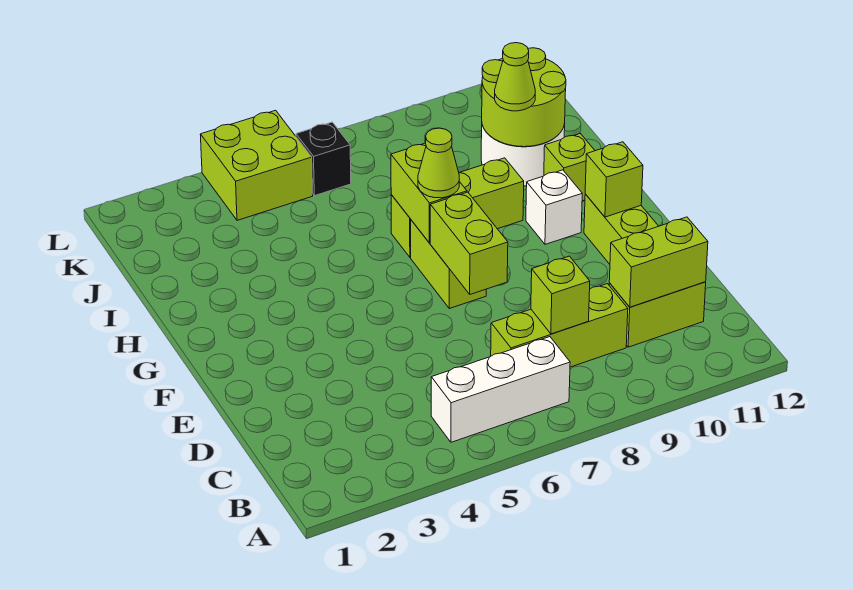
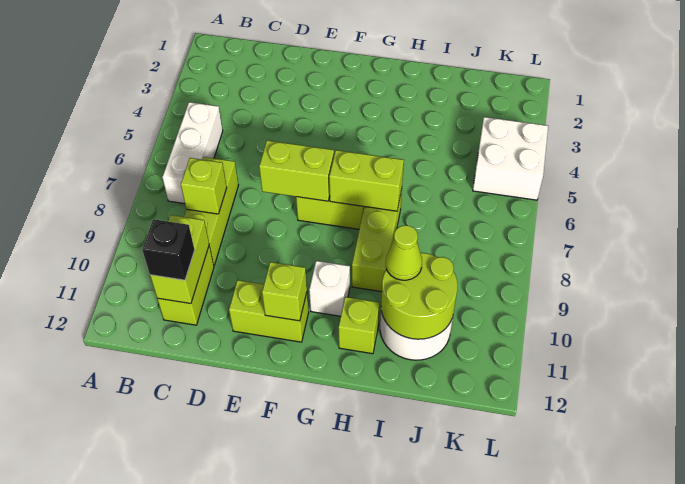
lime cone G7 level 3 -> none
lime brick K4:L5 level 1 -> white brick K4:L5 level 1
black brick K6 level 1 -> black brick C11 level 3

